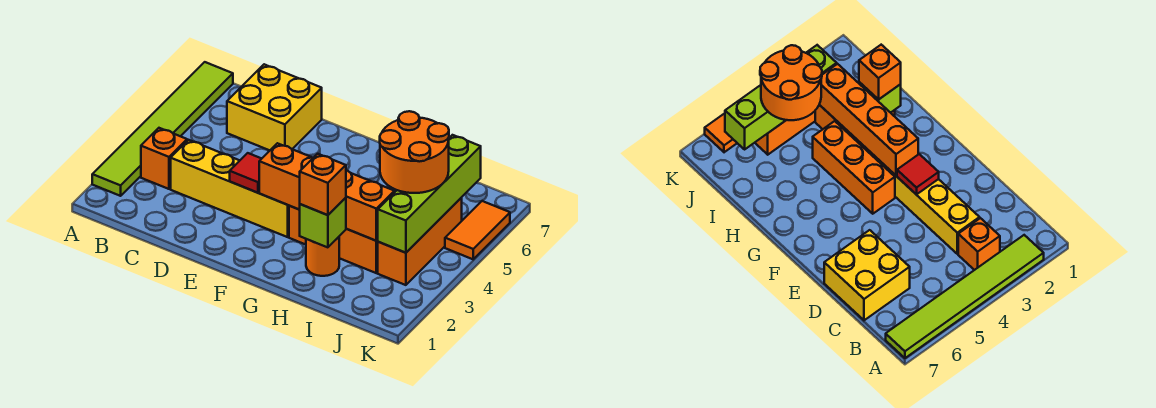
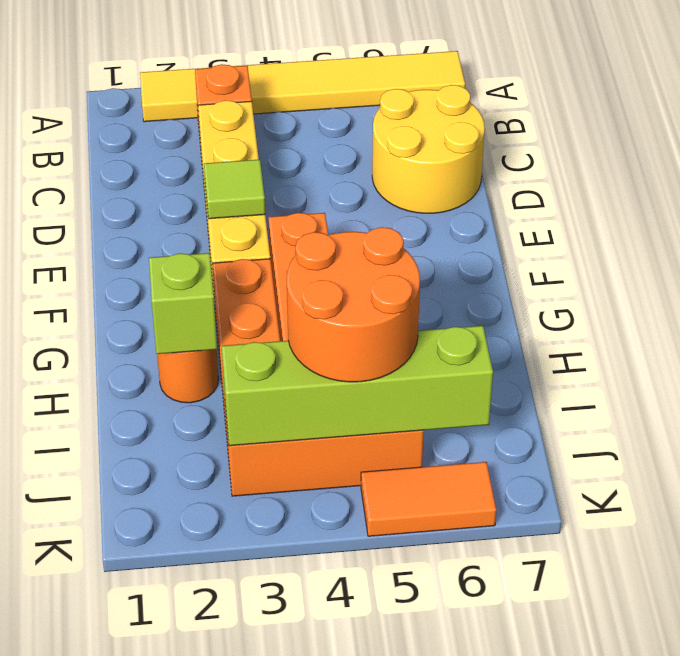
lime tile A2:A7 level 1 -> yellow tile A2:A7 level 1
yellow brick C6:D7 level 1 -> yellow round brick C6:D7 level 1
red tile E3 level 2 -> lime tile E3 level 2
orange brick F3:I3 level 2 -> none
orange brick H2 level 3 -> none

